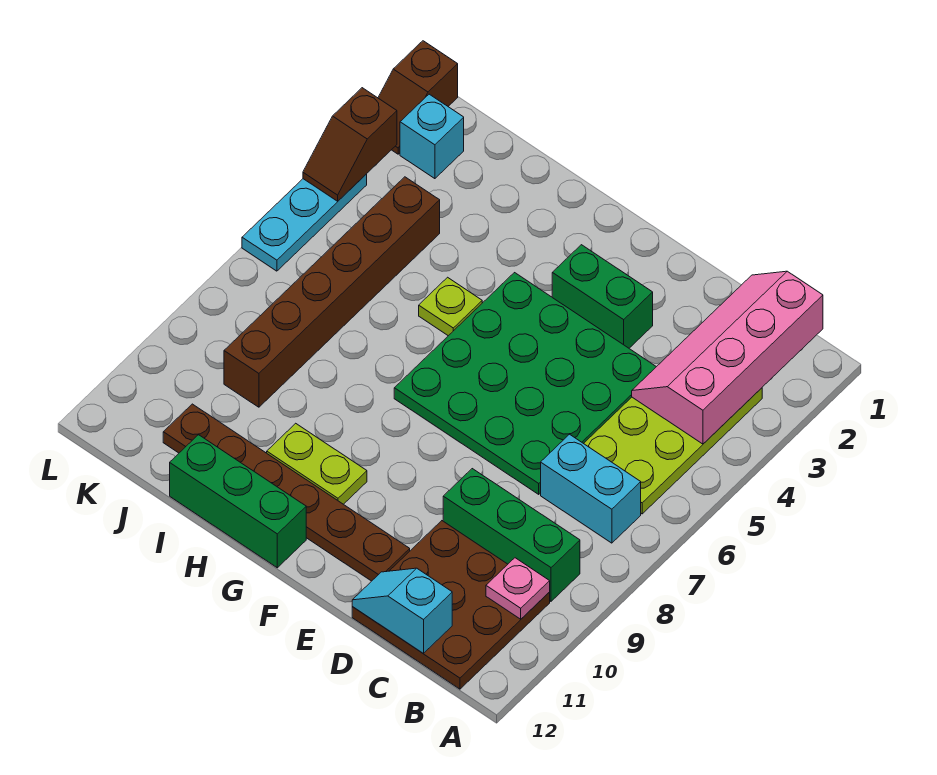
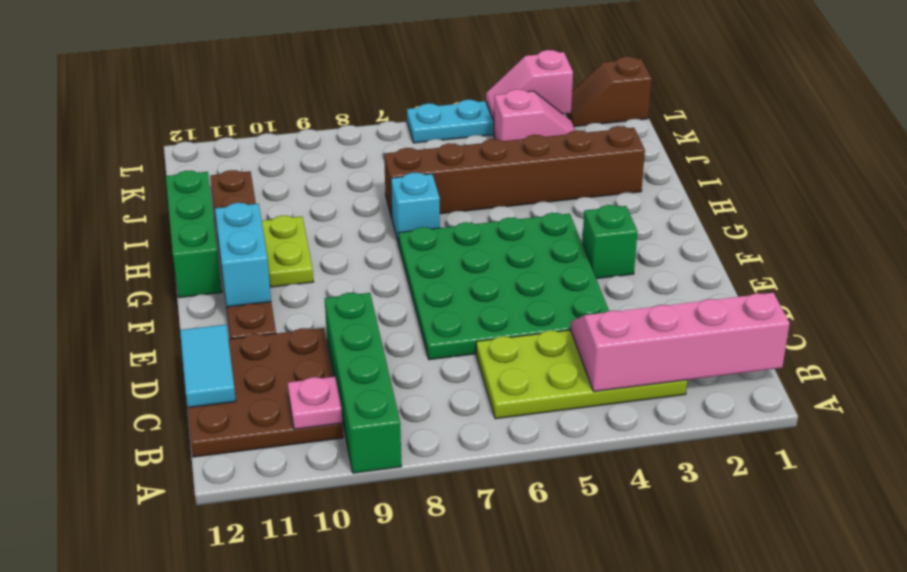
cyan brick B7:C7 level 1 -> cyan brick F11:G11 level 2
green brick B9:D9 level 1 -> green brick A9:D9 level 1
cyan slope C12:D12 level 2 top C -> cyan tile C12:D12 level 2
green brick E3:F3 level 1 -> green brick F3 level 1
lime plate H5 level 1 -> none
brown brick J4:J9 level 1 -> brown brick I2:I7 level 1
cyan brick K2 level 1 -> cyan brick H7 level 1
none -> pink slope K3:K4 level 1 top 4
brown slope L3:L4 level 2 top 3 -> pink slope L3:L4 level 2 top 3

